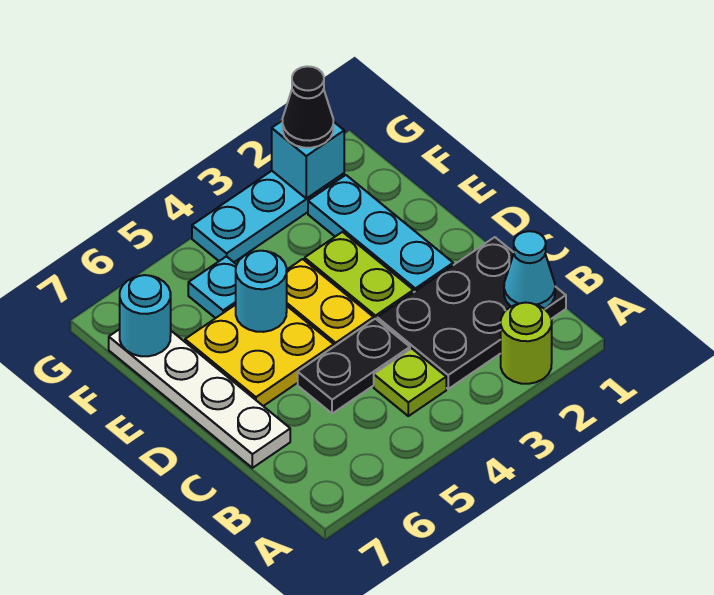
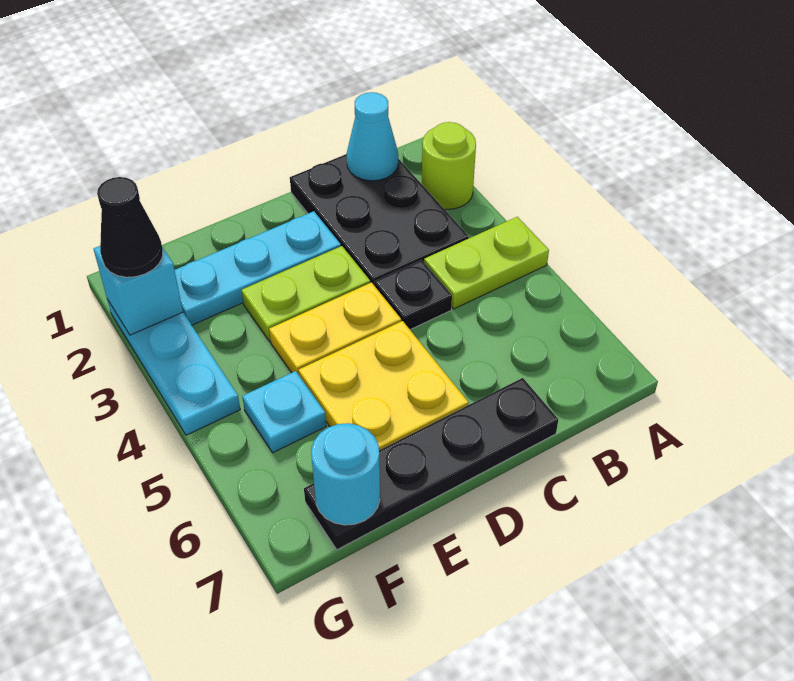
lime plate B4 level 1 -> lime plate A4:B4 level 1
black plate C4:C5 level 1 -> black plate C4 level 1
white plate C7:F7 level 1 -> black plate C7:F7 level 1
cyan round brick E5 level 2 -> none

